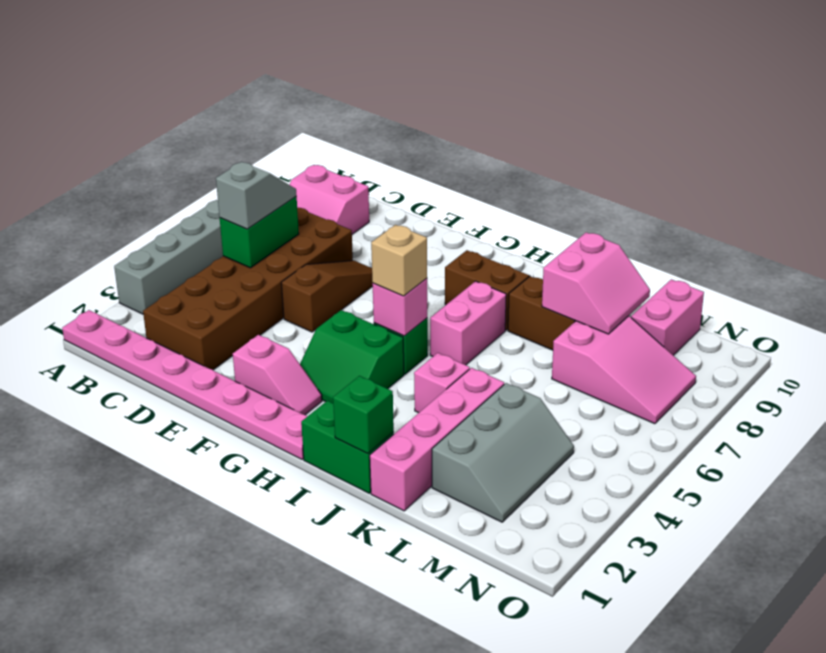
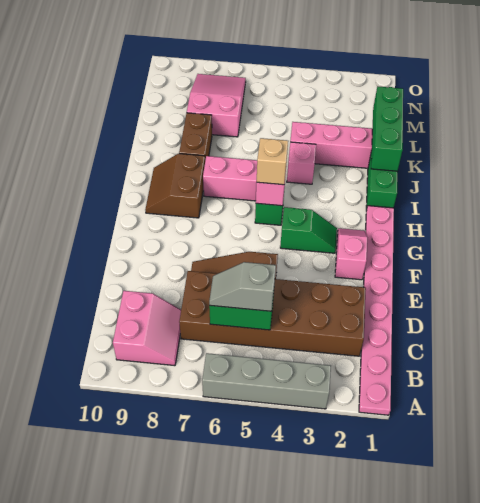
green slope G3:H4 level 1 top 4 -> green slope G3:G4 level 1 top 4
green brick J1 level 2 -> green brick J1:L1 level 2
pink slope K8:L9 level 2 top K -> none
grey slope L2:M4 level 1 top L -> none
pink brick M9:M10 level 1 -> none

